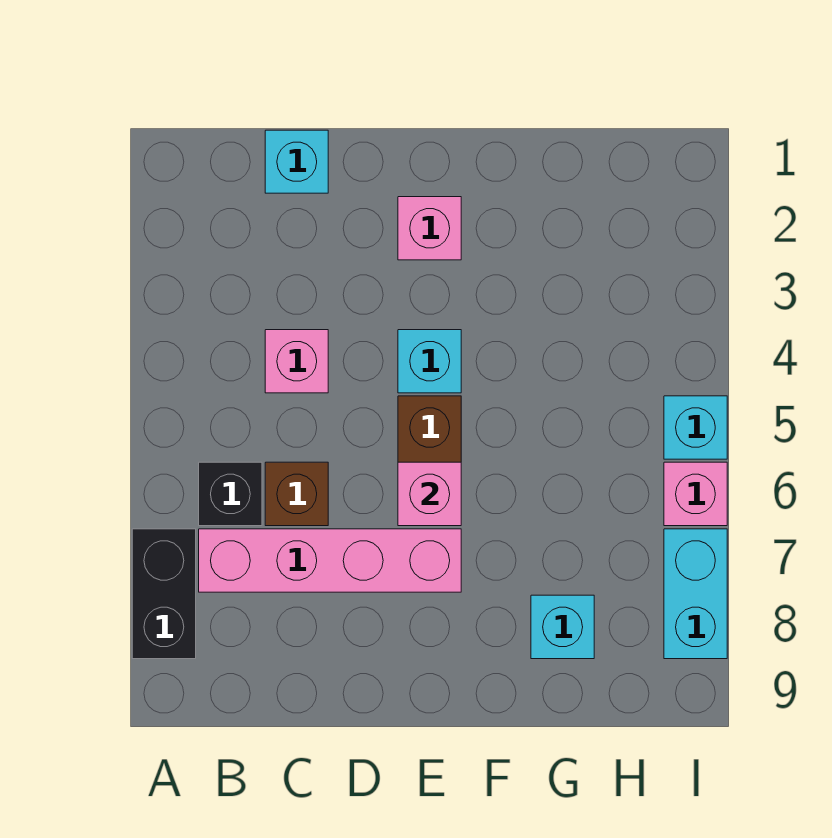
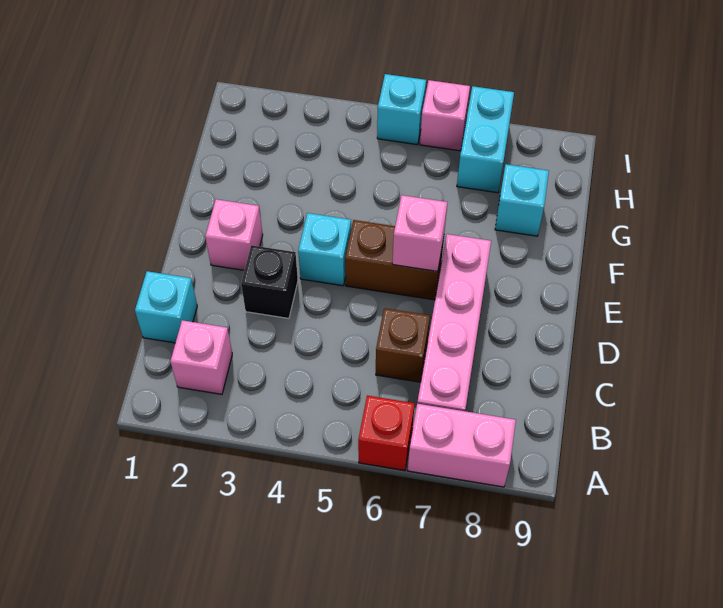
none -> red brick A6 level 1
black brick A7:A8 level 1 -> pink brick A7:A8 level 1
black brick B6 level 1 -> black brick D3 level 1
pink brick C4 level 1 -> pink brick B2 level 1
cyan brick I7:I8 level 1 -> cyan brick H7:I7 level 1

